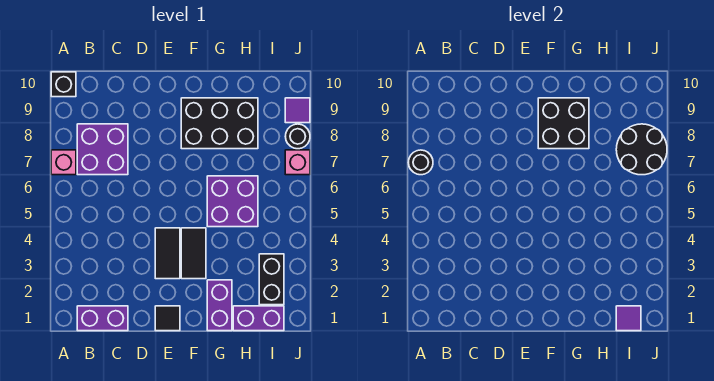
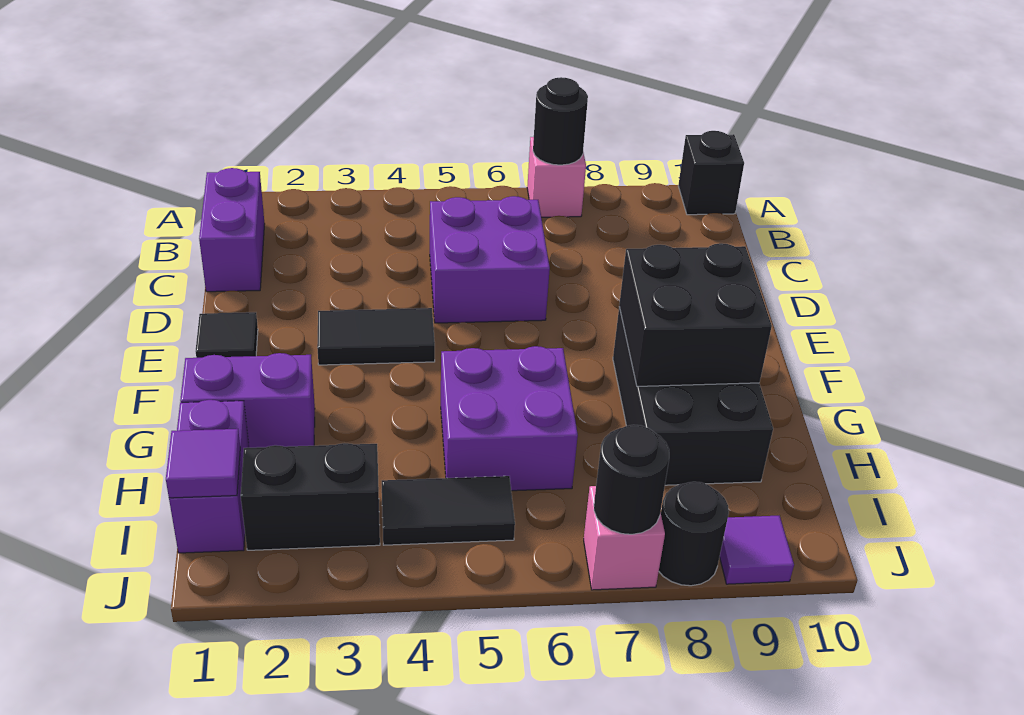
purple brick B7:C8 level 1 -> purple brick C5:D6 level 1
black tile F3:F4 level 1 -> black tile I4:I5 level 1
black round brick I7:J8 level 2 -> black round brick J7 level 2

